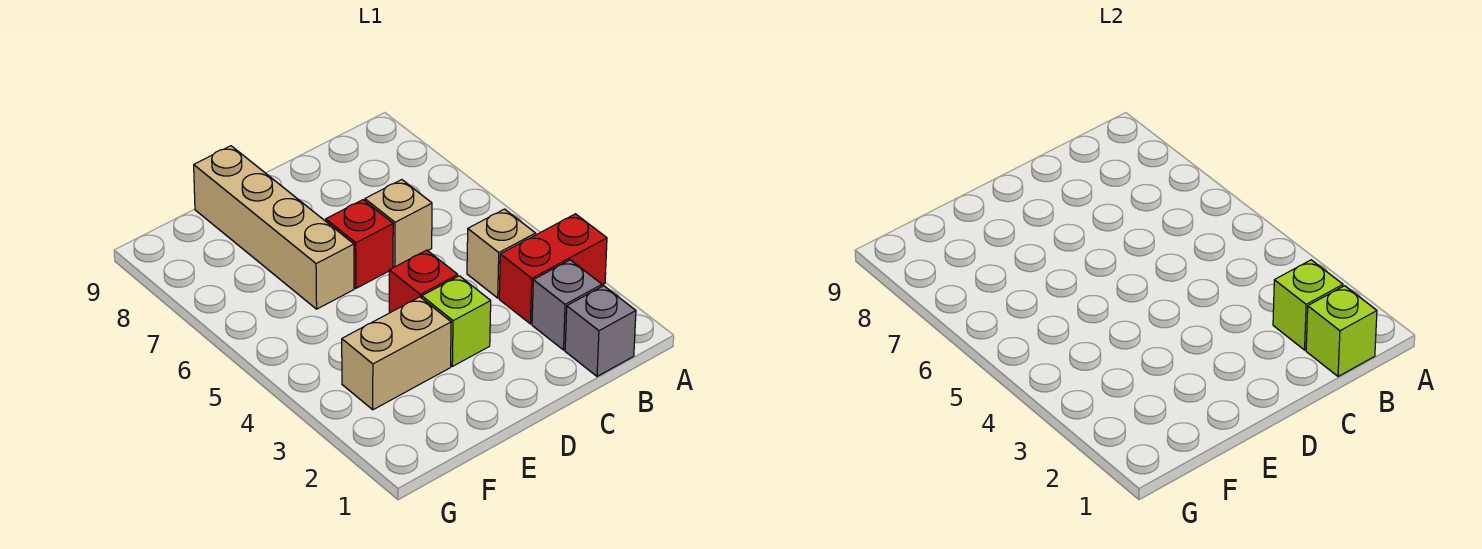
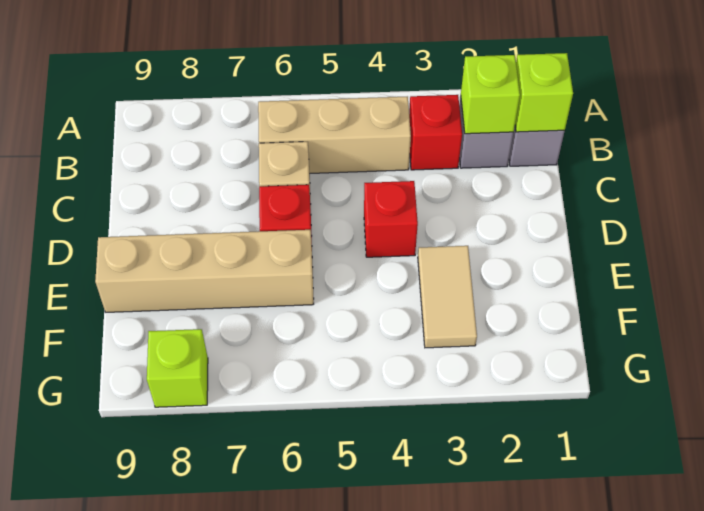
red brick A3:B3 level 1 -> red brick B3 level 1
tan brick B4 level 1 -> tan brick B4:B6 level 1
lime brick D3 level 1 -> lime brick G8 level 1
tan brick E3:F3 level 1 -> tan tile E3:F3 level 1

